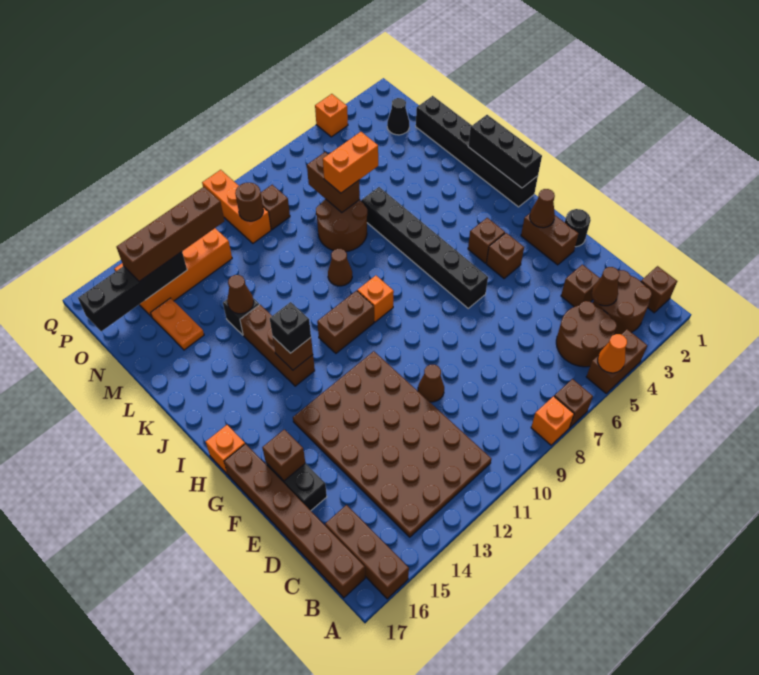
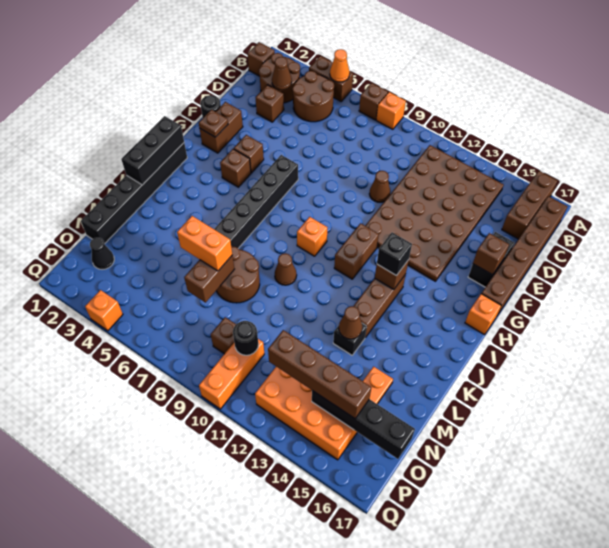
brown cone G2 level 2 -> brown plate G2 level 2
brown brick I10:I11 level 1 -> brown brick H11:I11 level 1
brown round brick O10 level 2 -> black round brick O10 level 2

